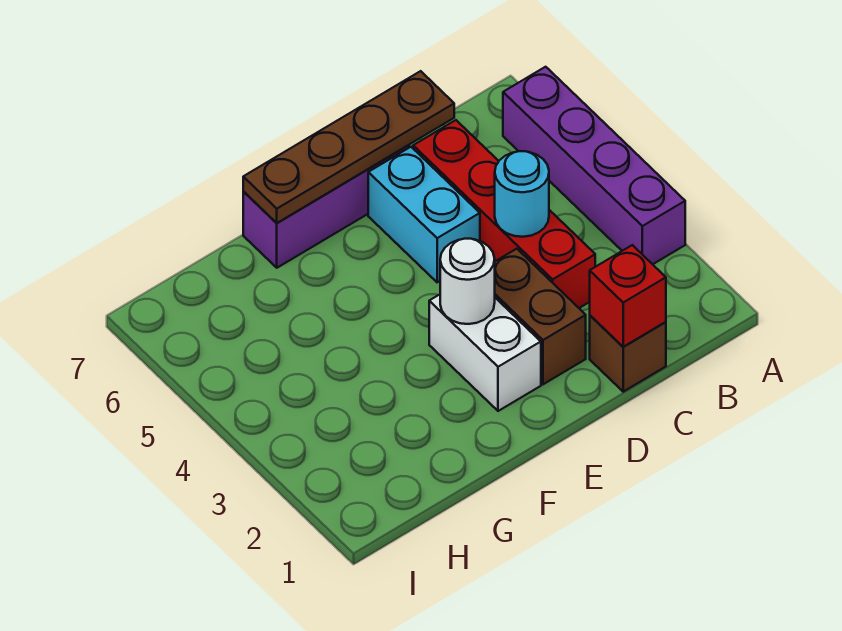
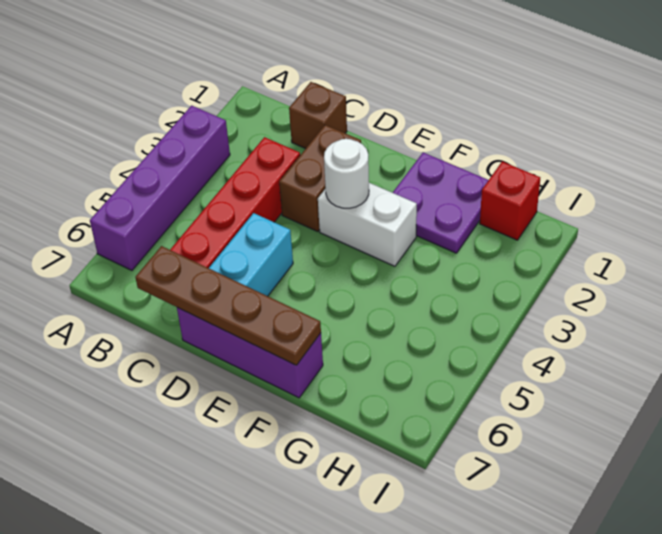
red brick C1 level 2 -> red brick H1 level 1
cyan round brick C4 level 2 -> none
white brick E2:E3 level 1 -> white brick E3:F3 level 1
none -> purple plate F1:G2 level 1

